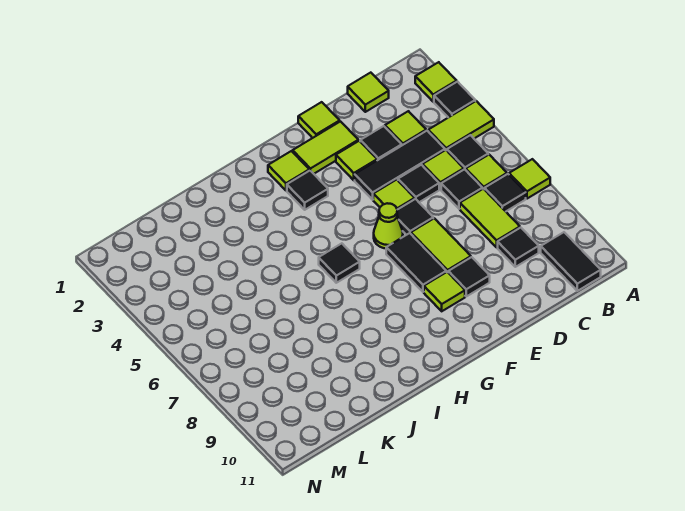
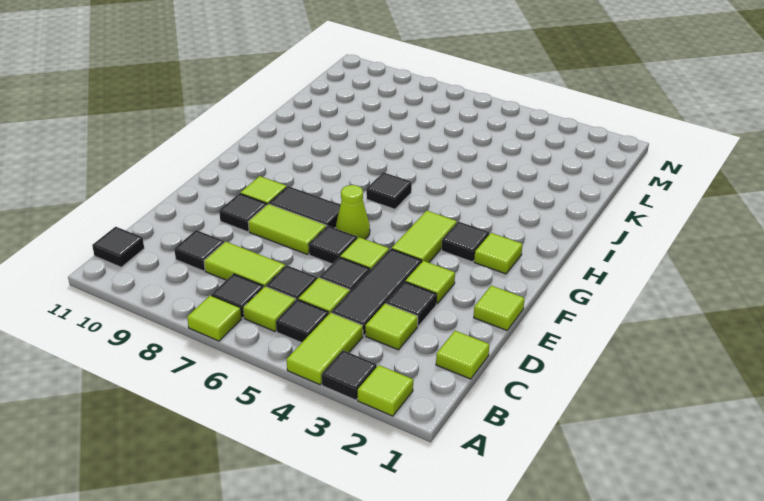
black tile B10:B11 level 1 -> black tile B11 level 1
lime tile E2:F2 level 1 -> lime tile F4:G4 level 1

